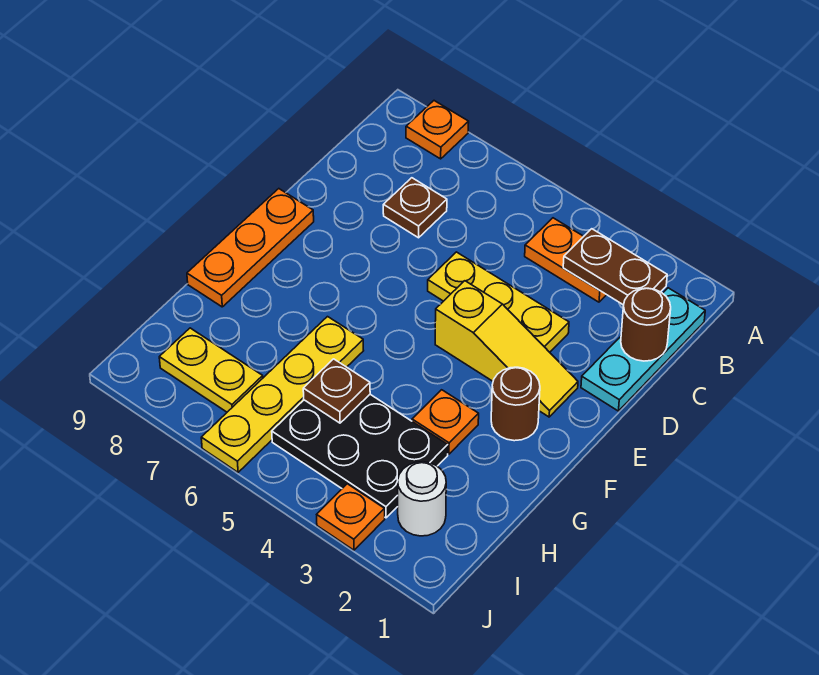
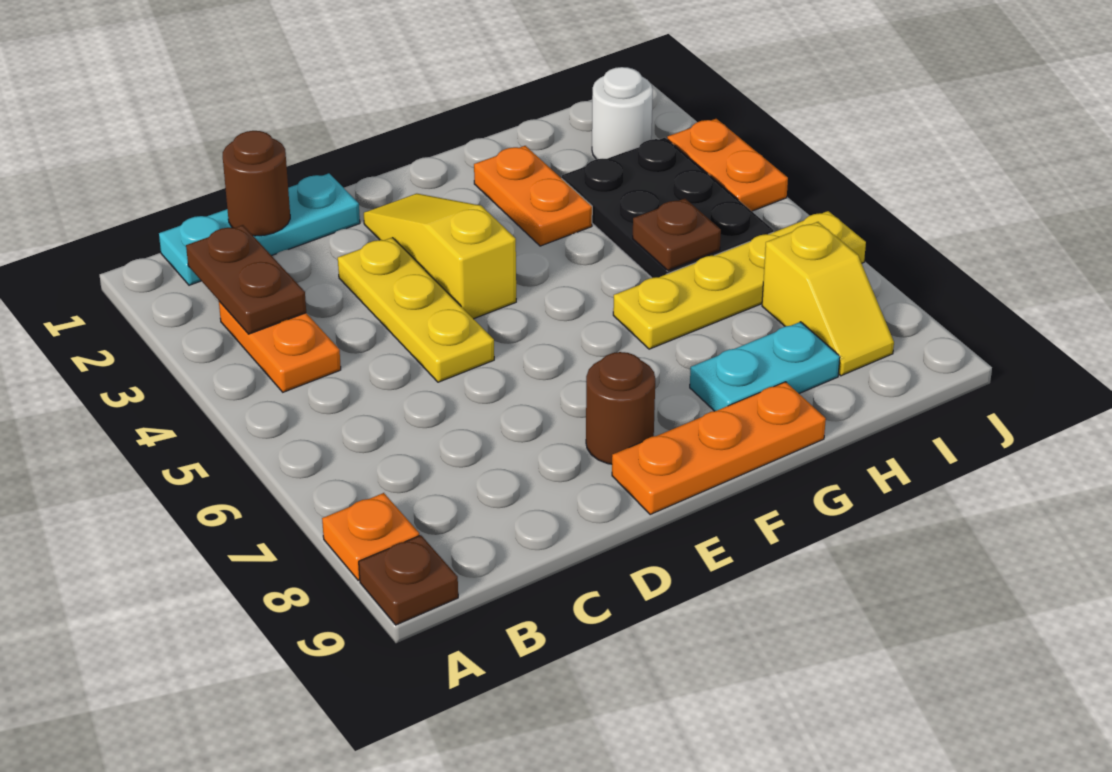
brown plate C7 level 1 -> brown plate A9 level 1
brown round brick F2 level 1 -> brown round brick E8 level 1
orange plate G3 level 1 -> orange plate G2:G3 level 1
none -> cyan plate G8:H8 level 1
yellow plate I7:I8 level 1 -> yellow slope I7:I8 level 1 top 7
orange plate J3 level 1 -> orange plate J3:J4 level 1

